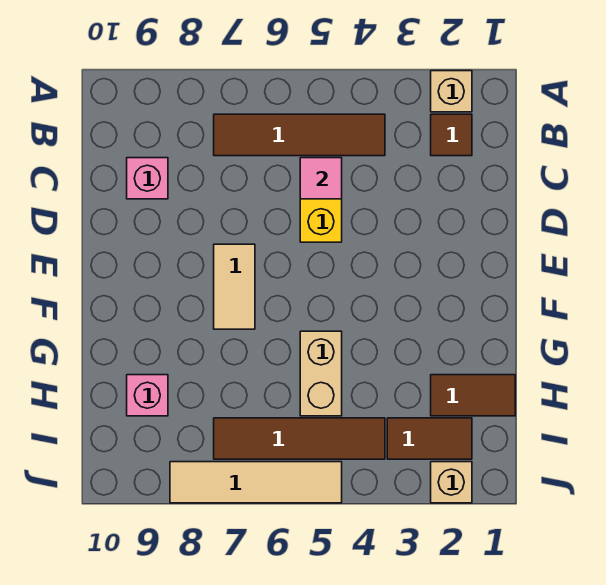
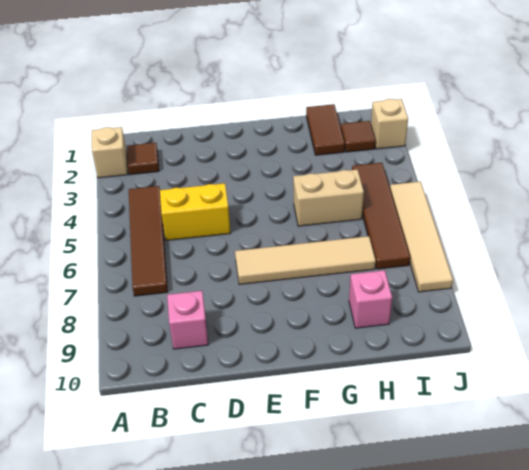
pink tile C5 level 2 -> none
tan tile E7:F7 level 1 -> tan tile E7:H7 level 1
brown tile I2:I3 level 1 -> brown tile I2 level 1

